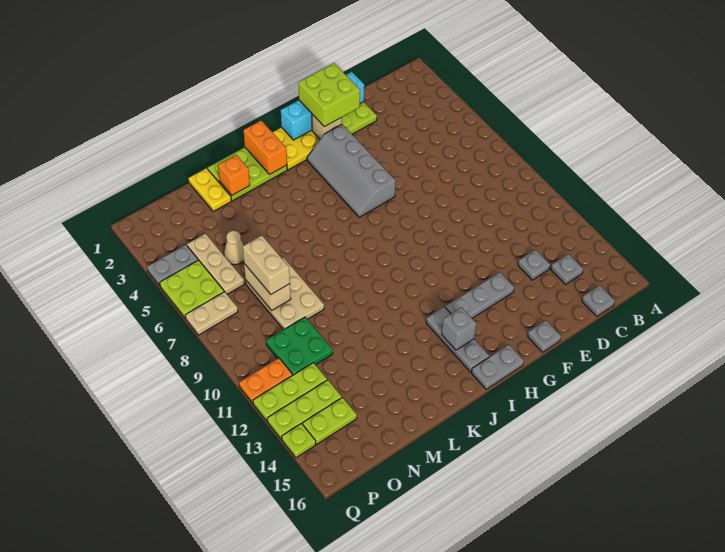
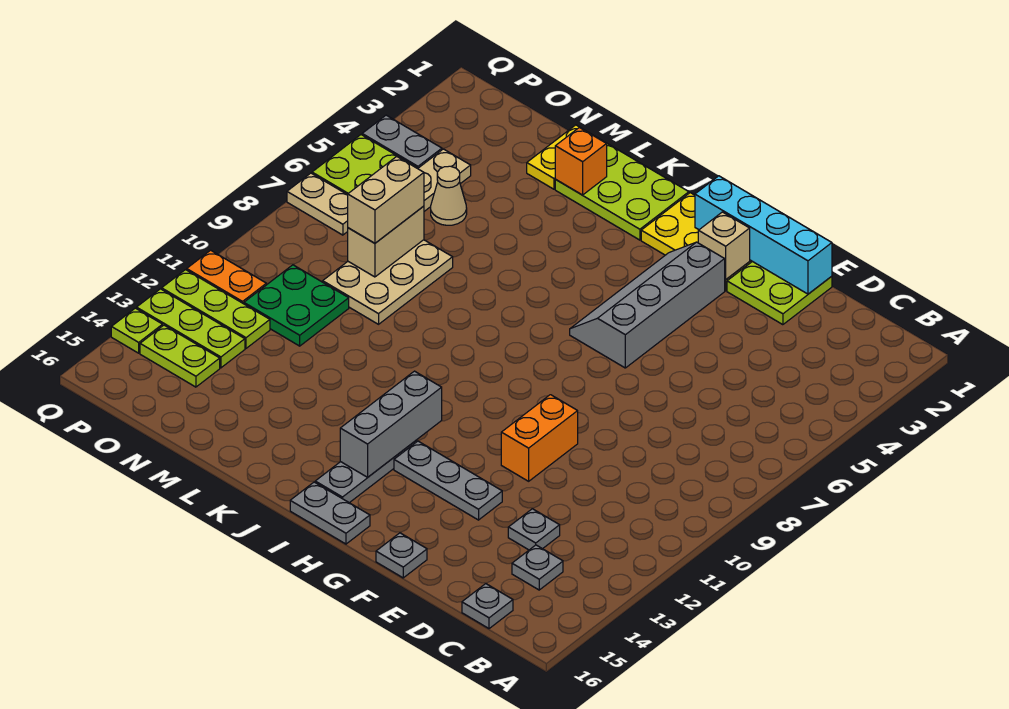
lime brick F1:G2 level 3 -> none
grey brick I14 level 2 -> grey brick I12:I14 level 2
orange brick J1:J2 level 2 -> orange brick F10:F11 level 1

